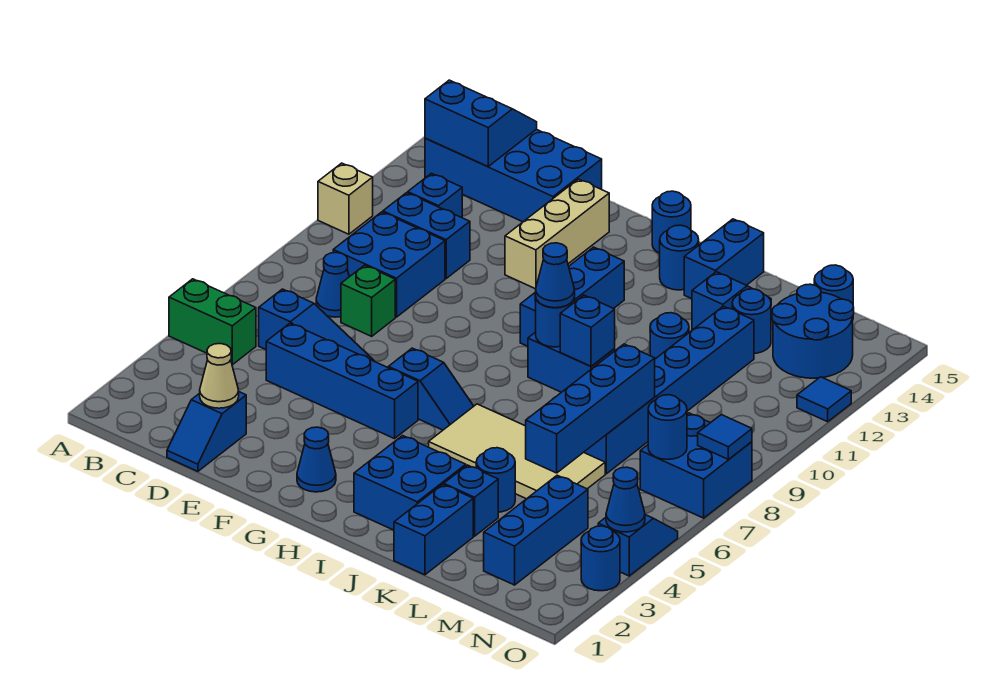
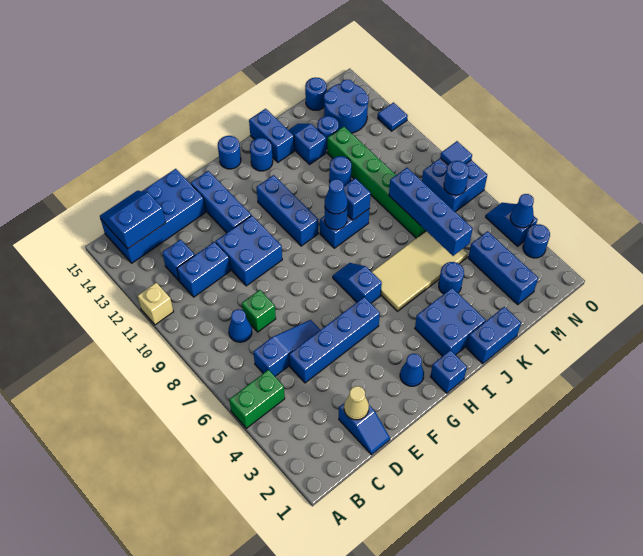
blue brick C9:D10 level 1 -> blue brick E10:F11 level 1
tan brick F12:F14 level 1 -> blue brick F12:F14 level 1
blue slope G6:H6 level 1 top G -> blue slope H6:H7 level 1 top 6
blue brick K1:K2 level 1 -> blue brick J1:K1 level 1
blue brick K3 level 1 -> blue brick H1 level 1
blue brick L7:L12 level 1 -> green brick L7:L12 level 1

